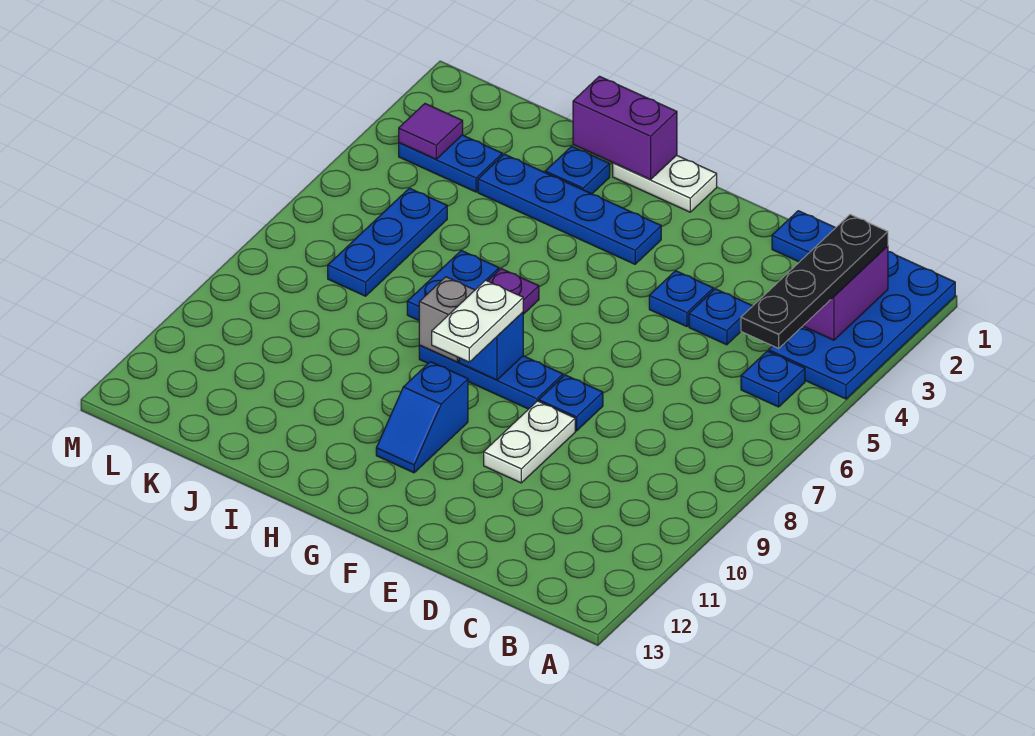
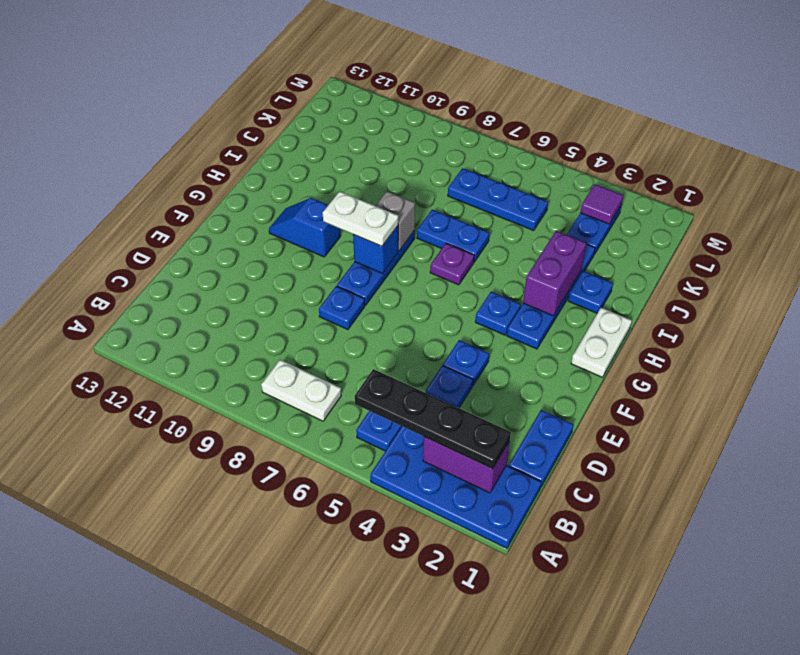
white plate E9:E10 level 1 -> white plate B7:B8 level 1
none -> blue plate G4 level 1
purple brick H1:I1 level 2 -> purple brick H3:I3 level 2

